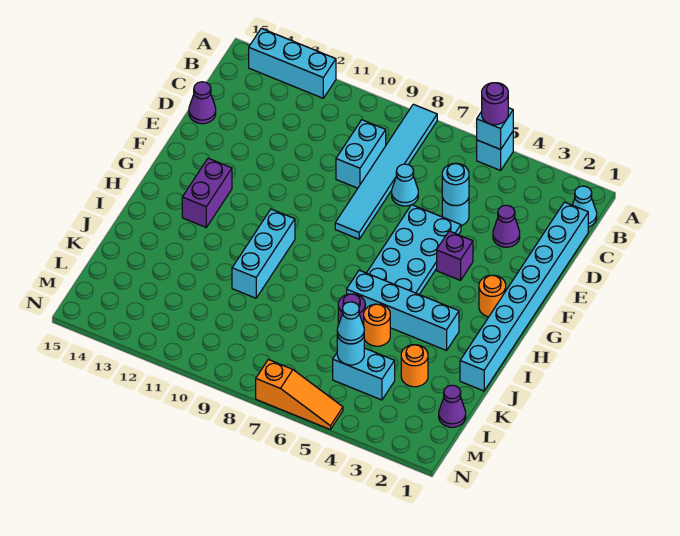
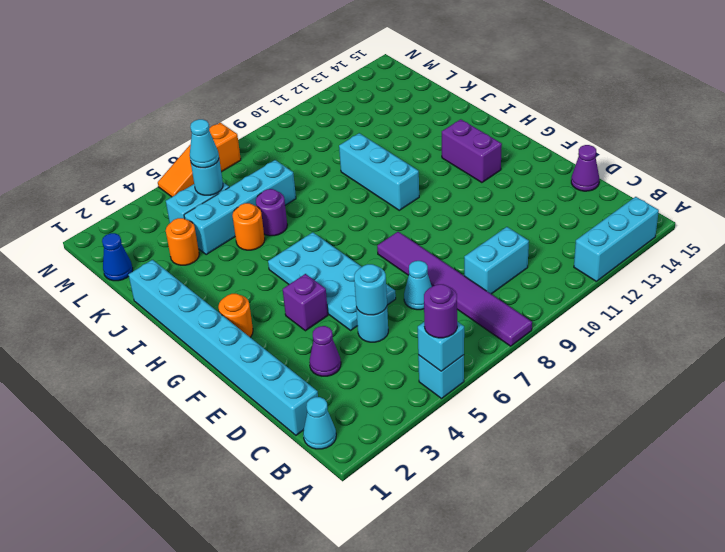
cyan tile A8:F8 level 1 -> purple tile A8:F8 level 1
cyan brick C9:D9 level 1 -> cyan brick C9:C10 level 1
cyan brick I3:I6 level 1 -> cyan brick K4:K7 level 1
purple cone L1 level 1 -> blue cone L1 level 1

